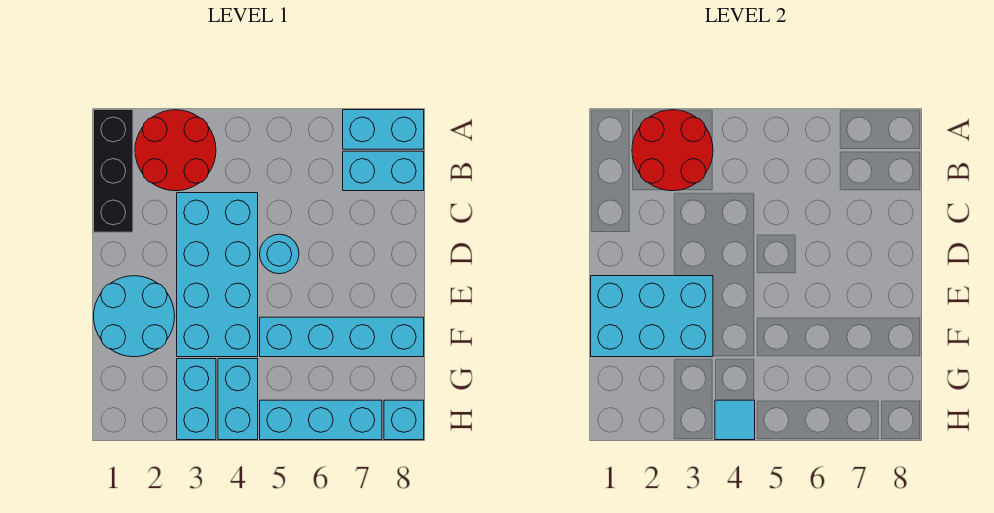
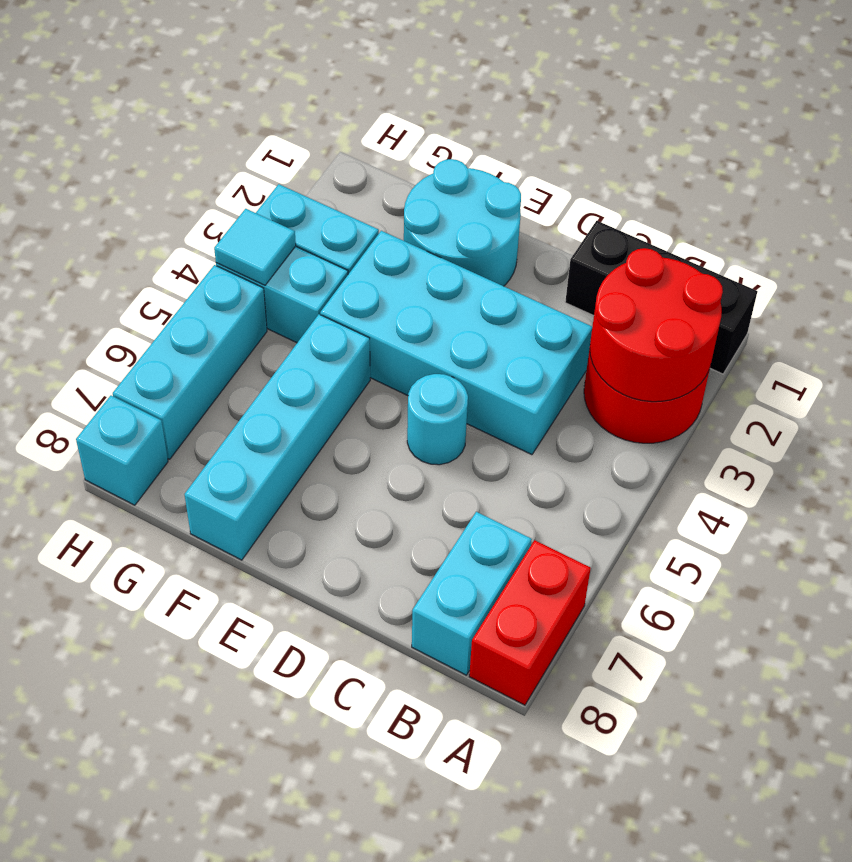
cyan brick A7:A8 level 1 -> red brick A7:A8 level 1
cyan brick E1:F3 level 2 -> none

